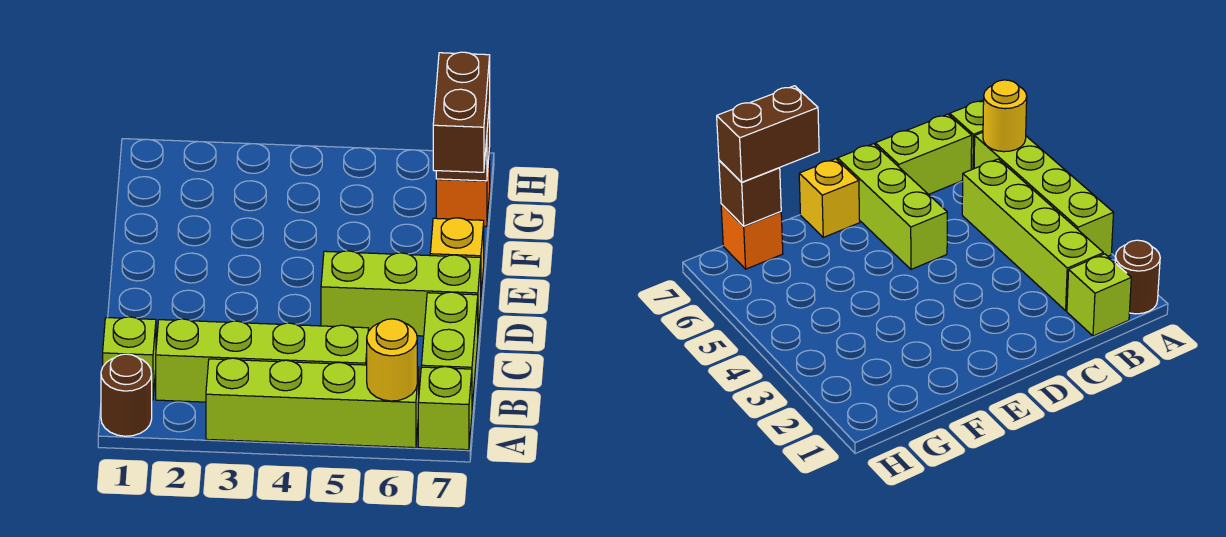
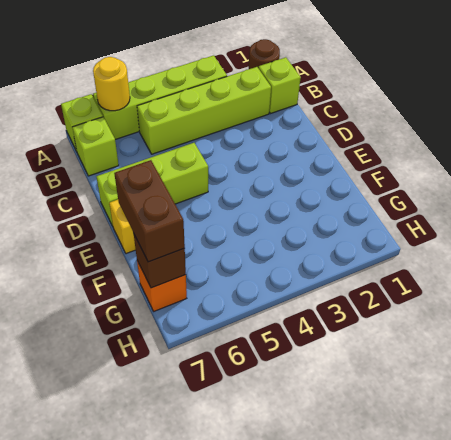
lime brick B7:C7 level 1 -> lime brick B7 level 1

